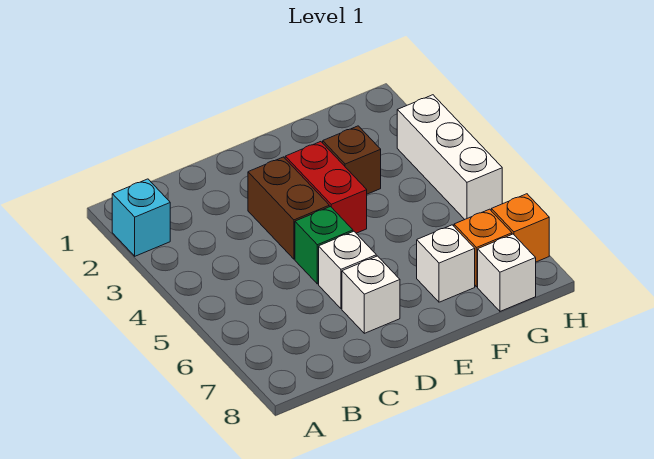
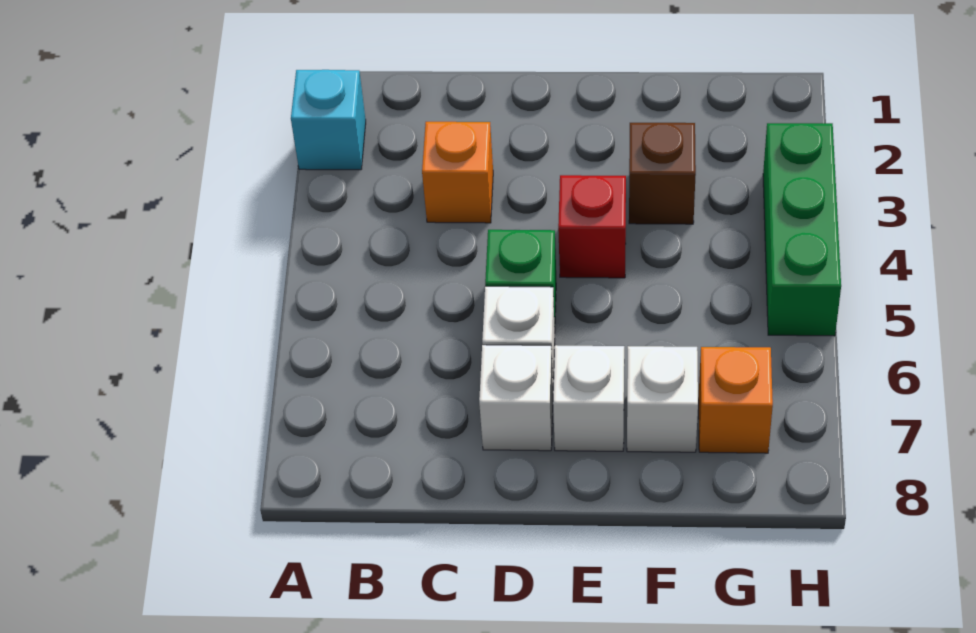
brown brick D3:D4 level 1 -> none
red brick E3:E4 level 1 -> red brick E4 level 1
white brick G8 level 1 -> white brick E7 level 1
white brick H3:H5 level 1 -> green brick H3:H5 level 1
orange brick H7 level 1 -> orange brick C3 level 1

